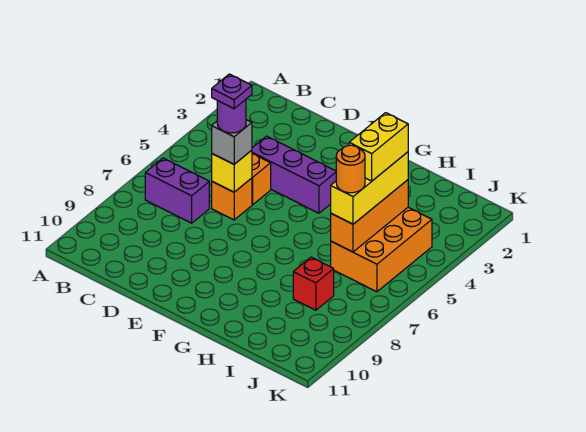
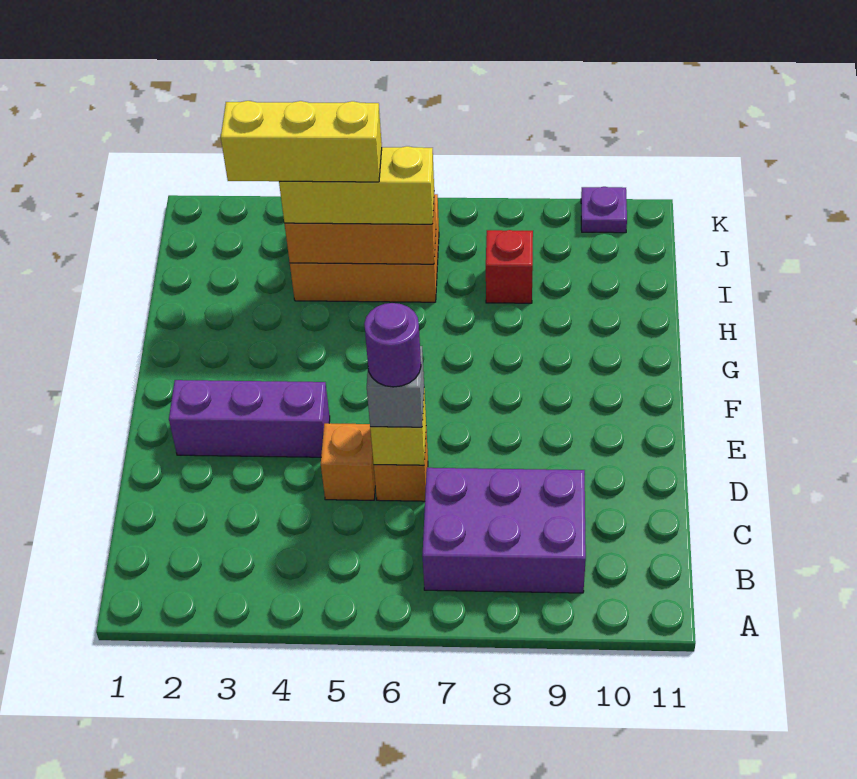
purple brick B7:C7 level 1 -> purple brick B7:C9 level 1
purple brick D4:F4 level 1 -> purple brick E2:E4 level 1
purple plate D6 level 5 -> purple plate K10 level 1
yellow brick I4:I5 level 4 -> yellow brick I3:I5 level 4
orange round brick I6 level 4 -> none

